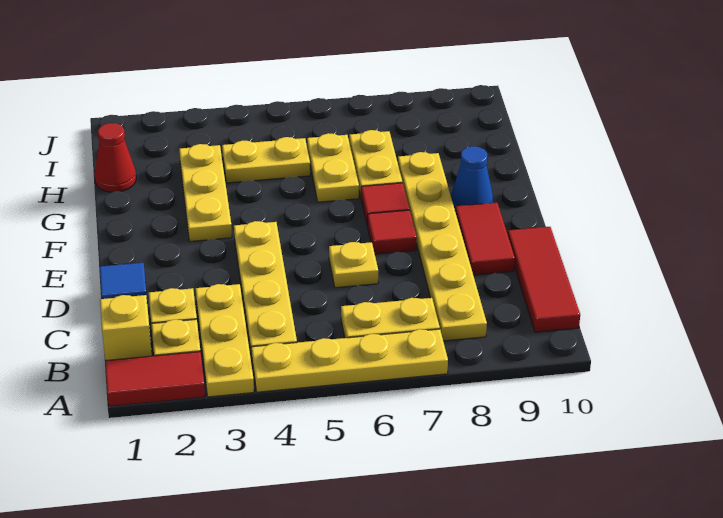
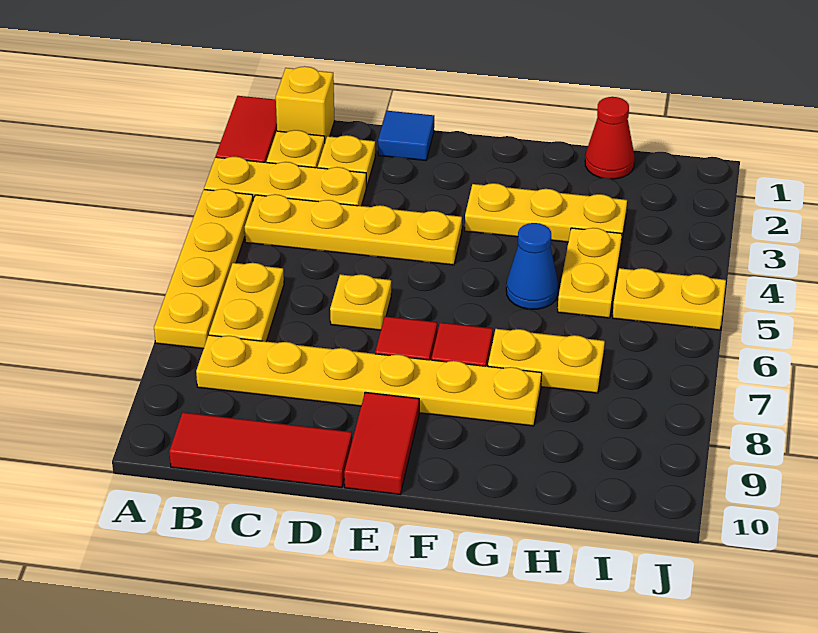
red tile D9:E9 level 1 -> red tile E9:E10 level 1
blue cone F9 level 1 -> blue cone G5 level 1
yellow plate G6:H6 level 1 -> yellow plate I5:J5 level 1

